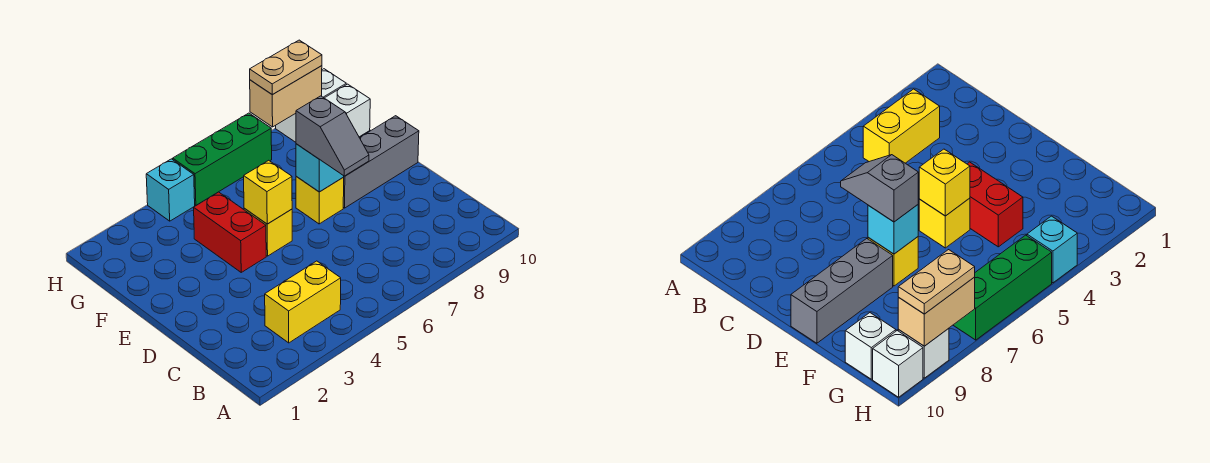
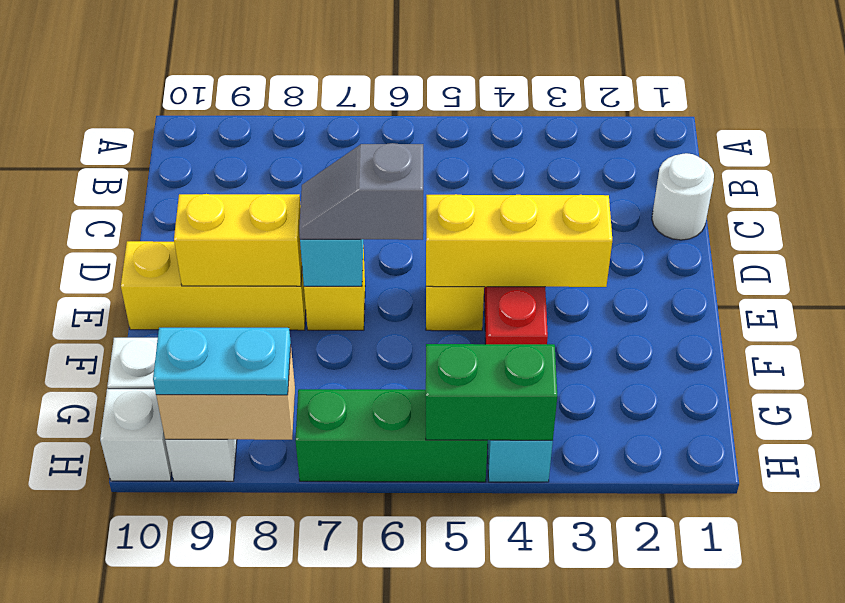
yellow brick B3:B4 level 1 -> yellow brick E8:E9 level 2
none -> white round brick C1 level 1
grey slope D7:E7 level 3 top E -> grey slope E6:E7 level 3 top 6
yellow brick E5 level 2 -> yellow brick E3:E5 level 2
grey brick E8:E10 level 1 -> yellow brick E8:E10 level 1
none -> green brick H4:H5 level 2
tan plate H8:H9 level 3 -> cyan plate H8:H9 level 3

